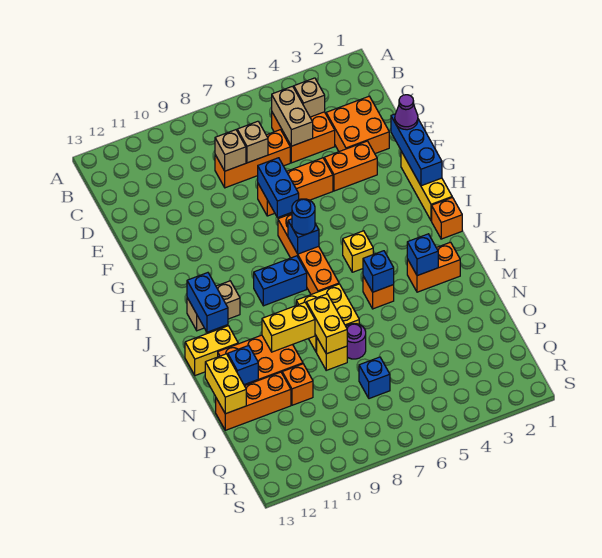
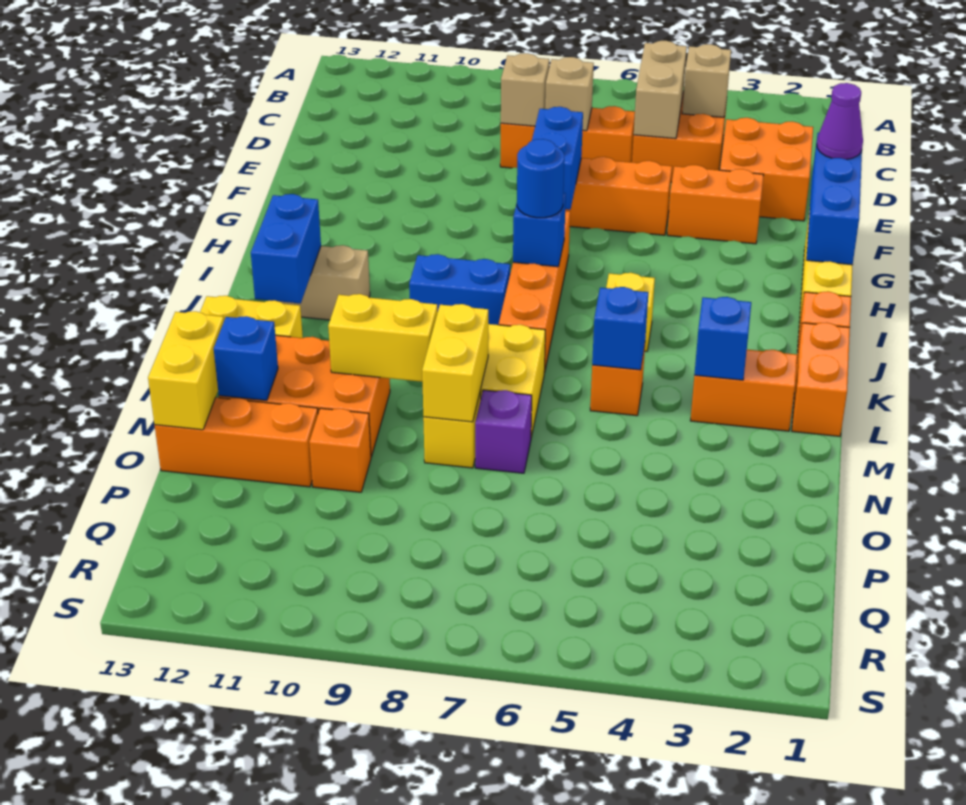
none -> orange brick K1:L1 level 1
purple round brick N7 level 1 -> purple brick N7 level 1
blue brick P7 level 1 -> none

